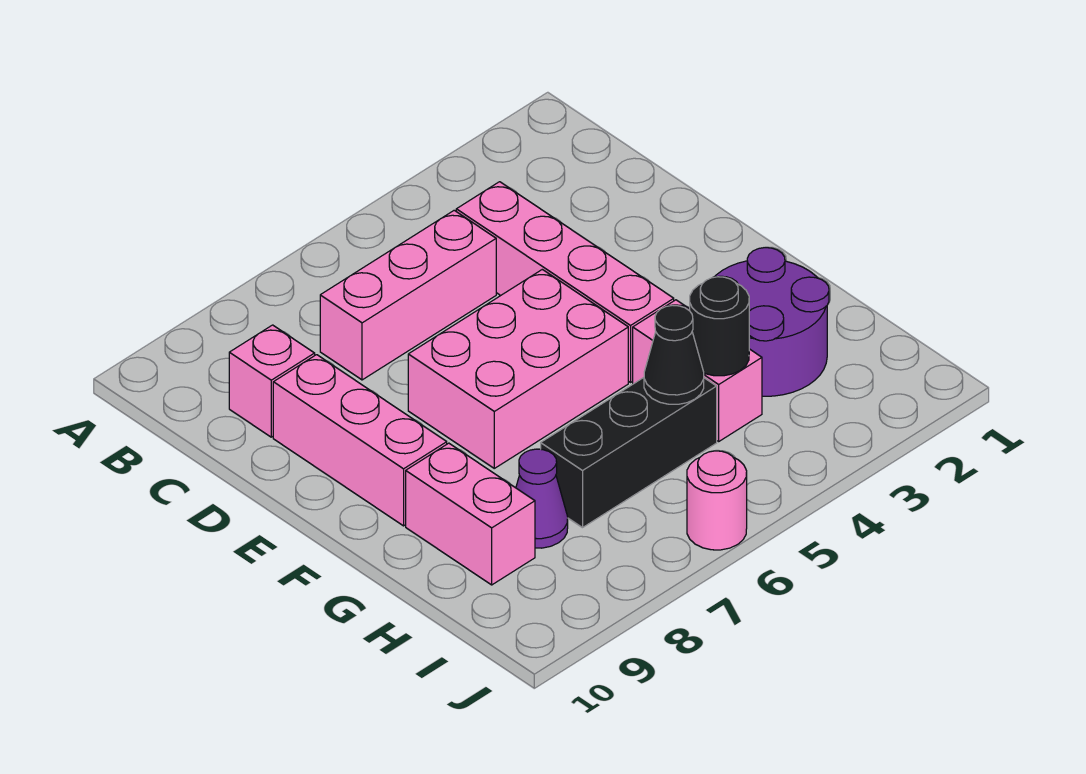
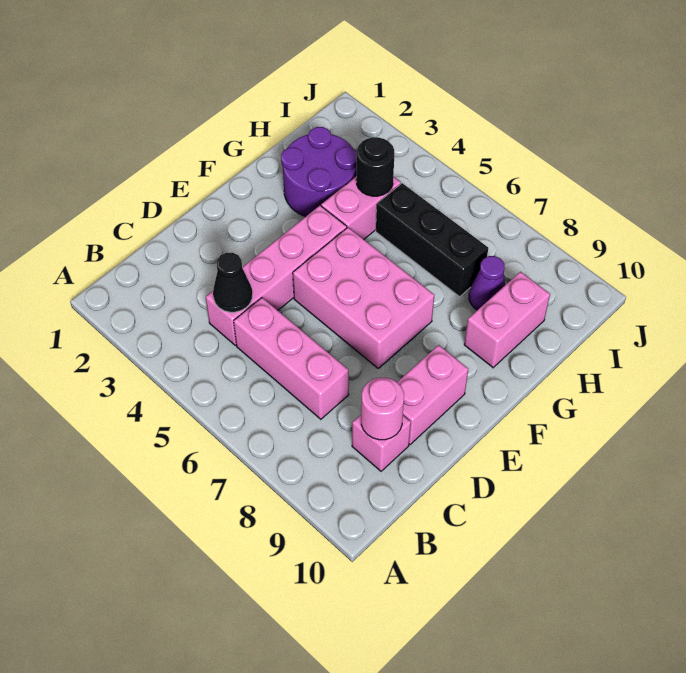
pink brick D9:F9 level 1 -> pink brick D9:E9 level 1
black cone H5 level 2 -> black cone C4 level 2
pink round brick J6 level 1 -> pink round brick C9 level 2

